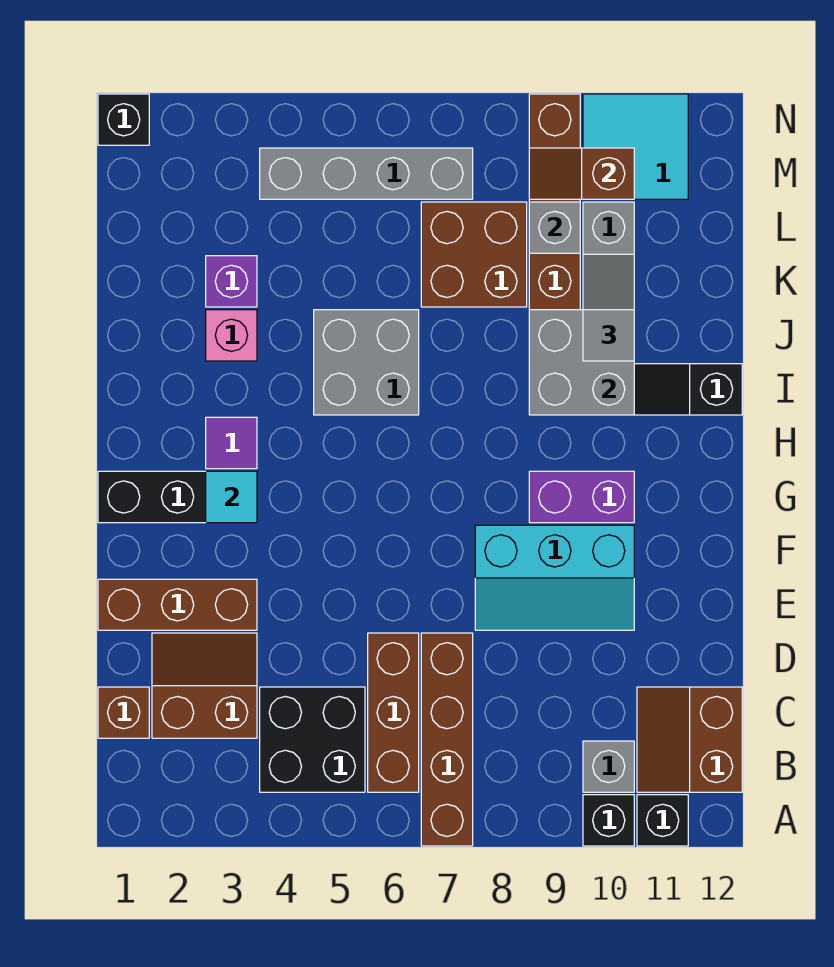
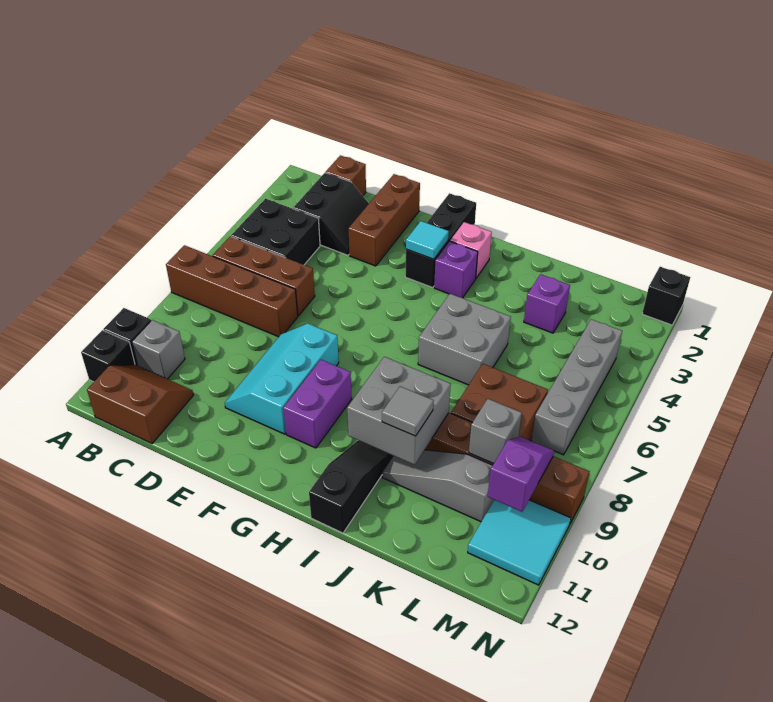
brown slope C2:D3 level 1 top C -> black slope C2:D3 level 1 top C
purple tile H3 level 1 -> purple brick H3 level 1
pink brick J3 level 1 -> pink brick H2 level 1
brown slope M9:M10 level 2 top 10 -> purple slope M9:M10 level 2 top 10

